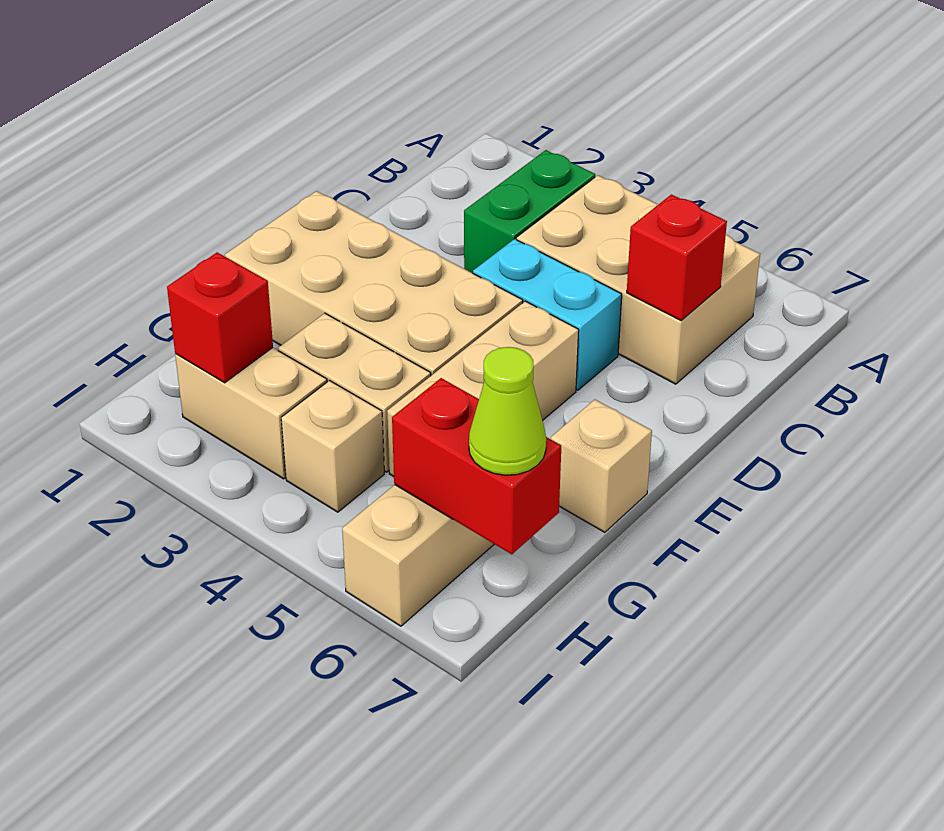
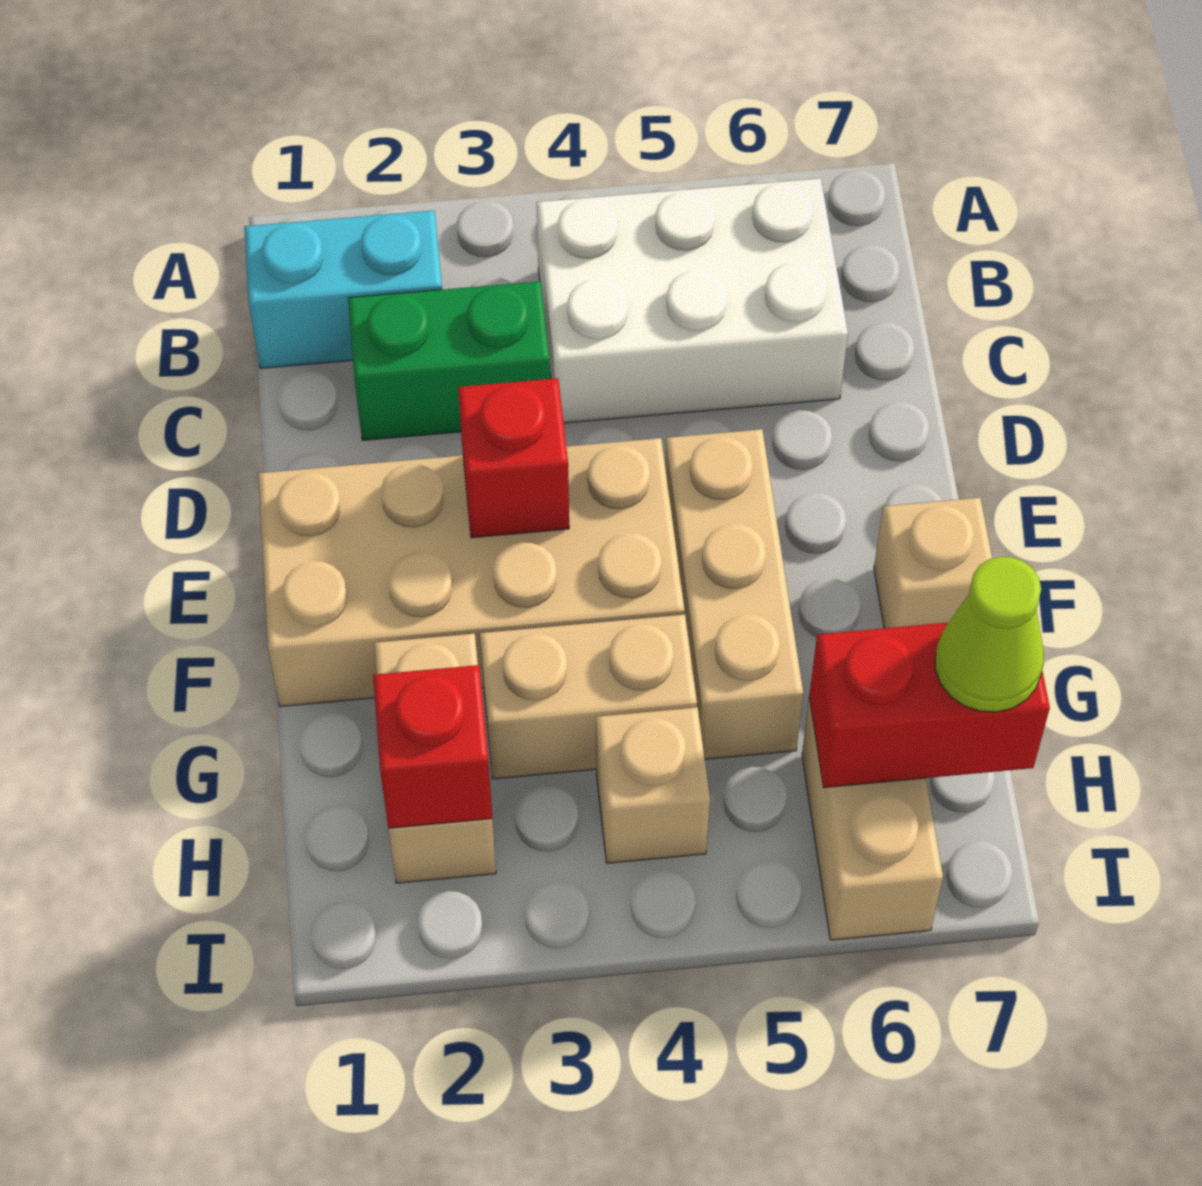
green brick B3:C3 level 1 -> green brick C2:C3 level 1
tan brick B4:C6 level 1 -> white brick B4:C6 level 1
red brick C6 level 2 -> red brick E3 level 2
cyan brick D4:D5 level 1 -> cyan brick B1:B2 level 1
tan brick H2:H3 level 1 -> tan brick G2:H2 level 1

